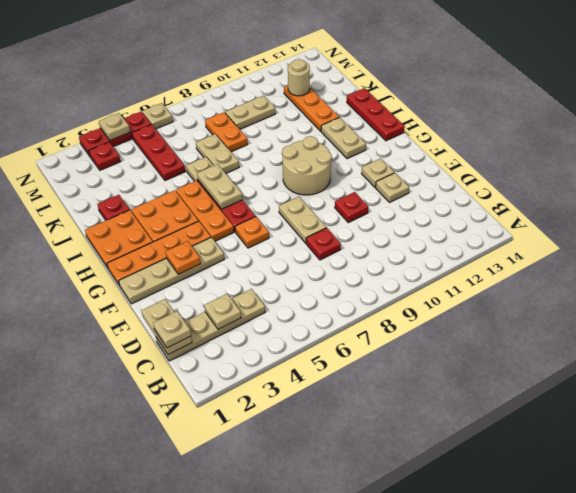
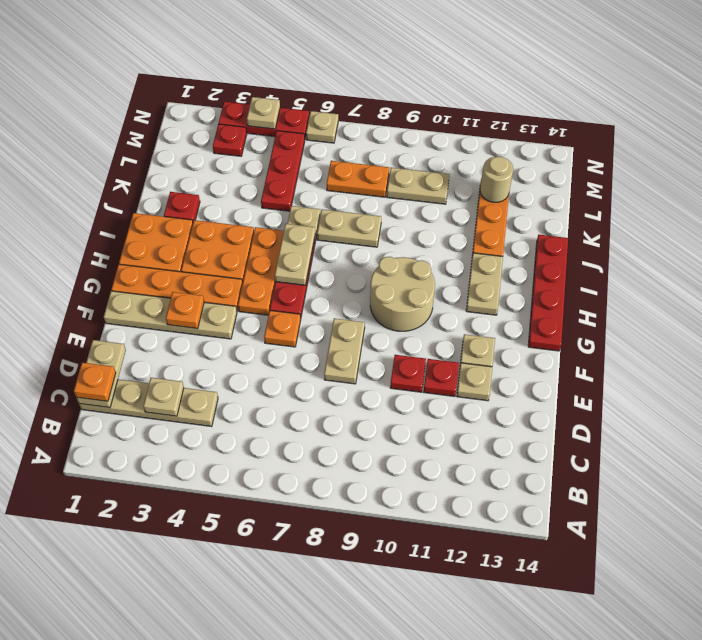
tan plate C1 level 3 -> orange plate C1 level 3
red plate D8 level 1 -> red plate E11 level 1
red plate H14:J14 level 1 -> red plate G14:J14 level 1
tan plate J7:K7 level 1 -> tan plate J7:J8 level 1
orange plate K8:L8 level 1 -> orange plate L7:L8 level 1

